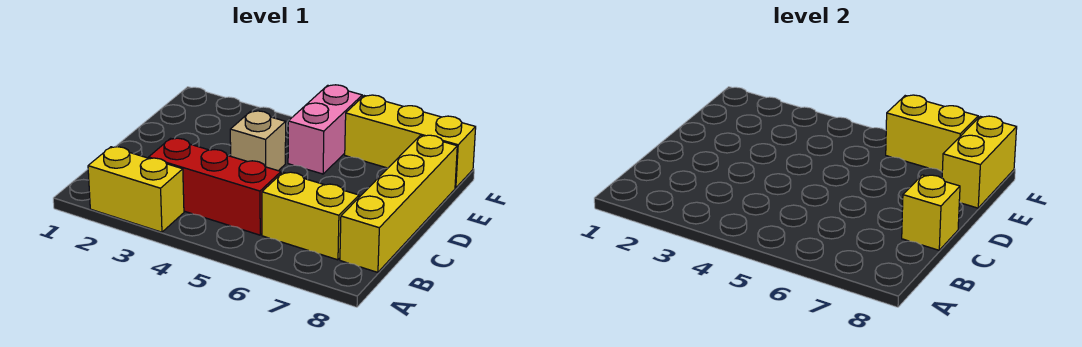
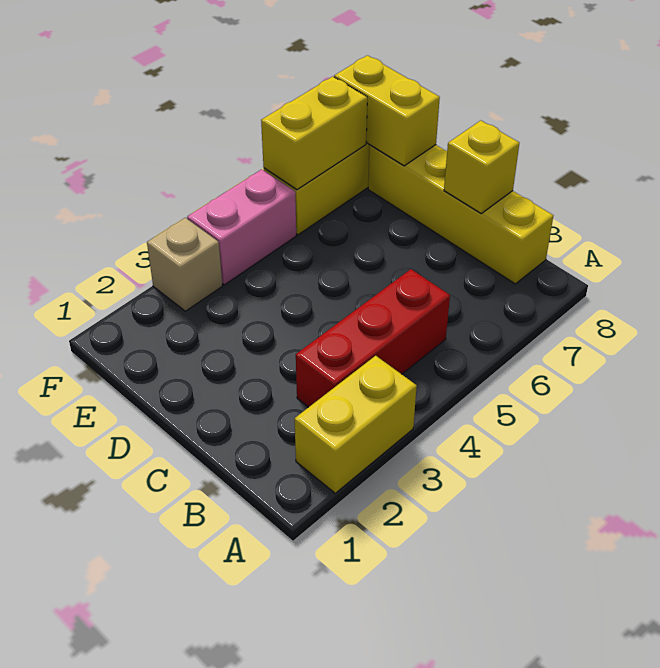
yellow brick B6:B7 level 1 -> none
tan brick D4 level 1 -> tan brick F3 level 1
pink brick E5:F5 level 1 -> pink brick F4:F5 level 1

